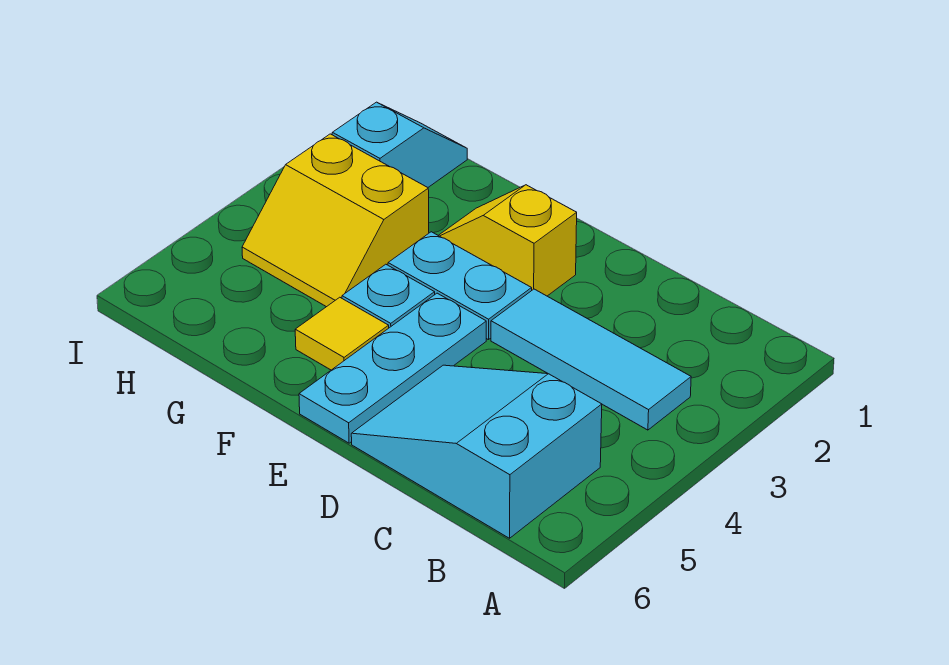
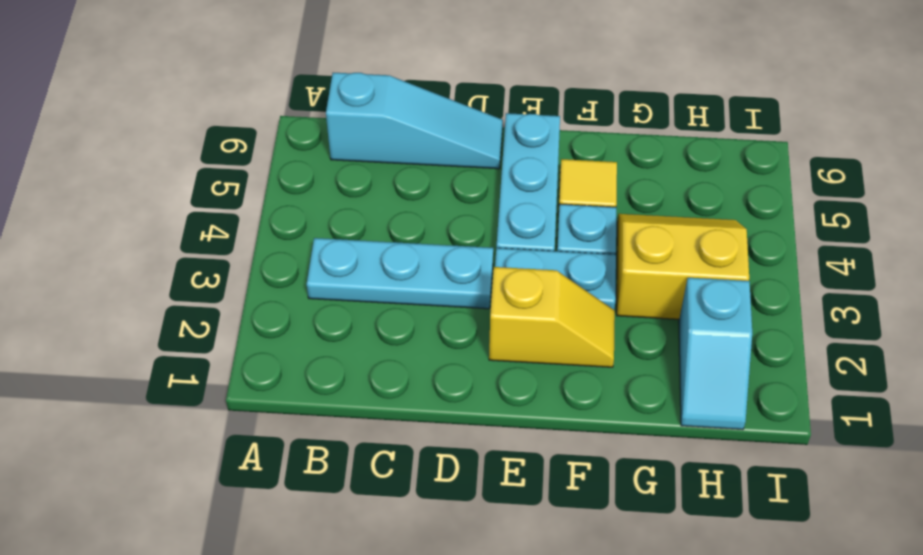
cyan tile B3:D3 level 1 -> cyan plate B3:D3 level 1
cyan slope B5:D6 level 1 top B -> cyan slope B6:D6 level 1 top B

